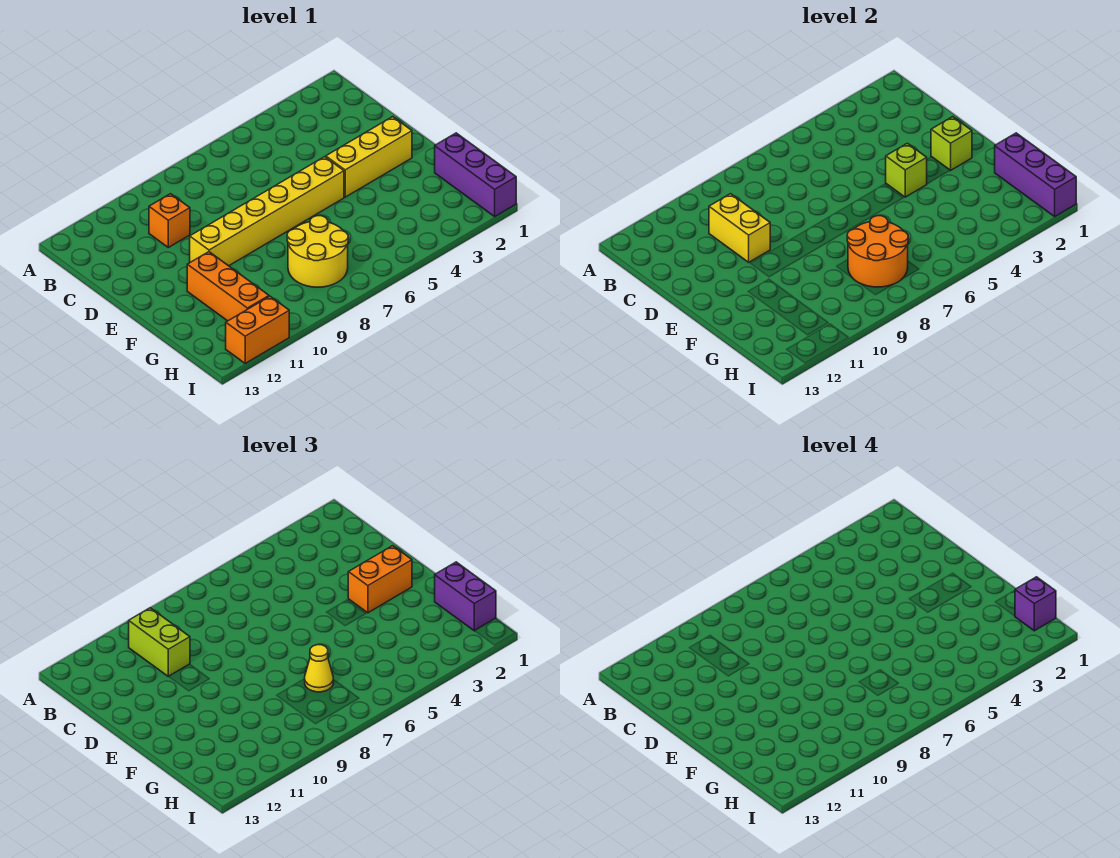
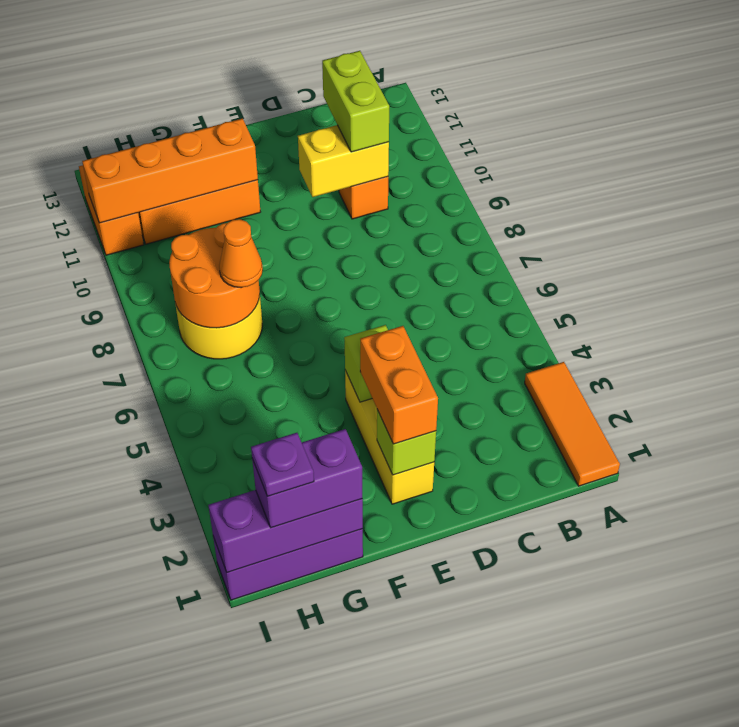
none -> orange tile A1:A3 level 1
lime brick B10:C10 level 3 -> lime brick C10:C11 level 3
yellow brick E5:E10 level 1 -> none
none -> orange brick F11:I11 level 2
yellow cone G7 level 3 -> orange cone G7 level 3
purple brick H1 level 4 -> purple plate H1 level 4

